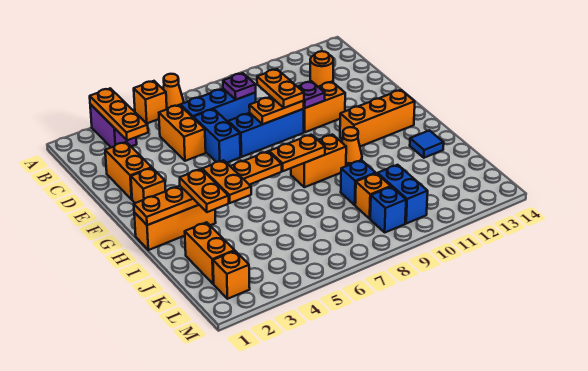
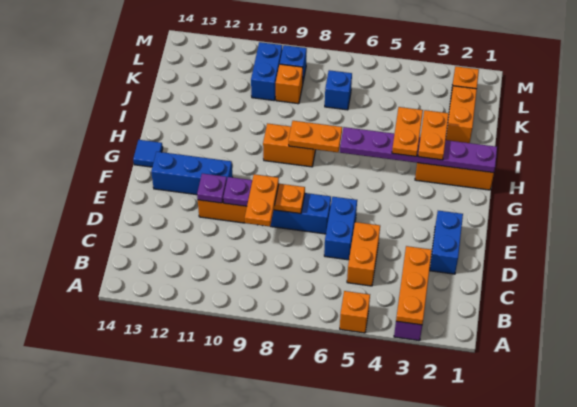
orange cone A6 level 1 -> none
blue brick C6:C8 level 1 -> blue brick F11:F13 level 1
purple plate C8 level 2 -> purple plate E11 level 2
orange round brick C12 level 1 -> none
orange brick D2:E2 level 1 -> blue brick D2:E2 level 1
orange brick F2 level 1 -> none
orange brick G11:G13 level 1 -> none
orange plate H1:H6 level 2 -> purple plate H1:H6 level 2
orange cone H10 level 1 -> none
blue tile I13 level 1 -> blue tile G14 level 1
blue brick J9 level 1 -> blue brick K7 level 1

